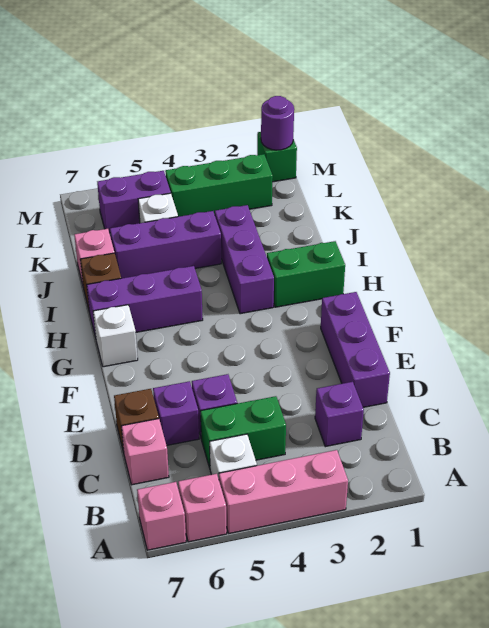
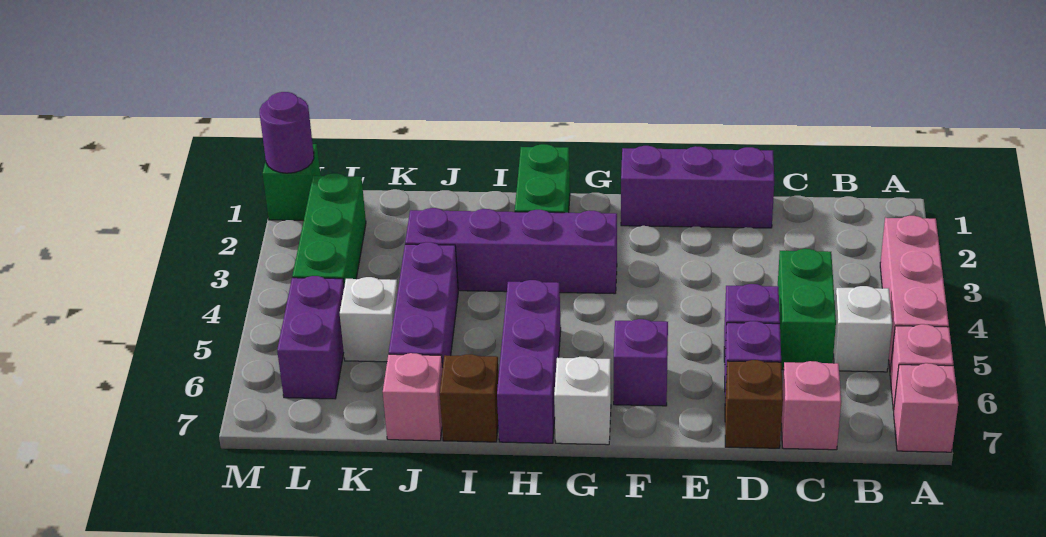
purple brick C2 level 1 -> purple brick F6 level 1
purple brick H3:J3 level 1 -> purple brick G3:J3 level 1

